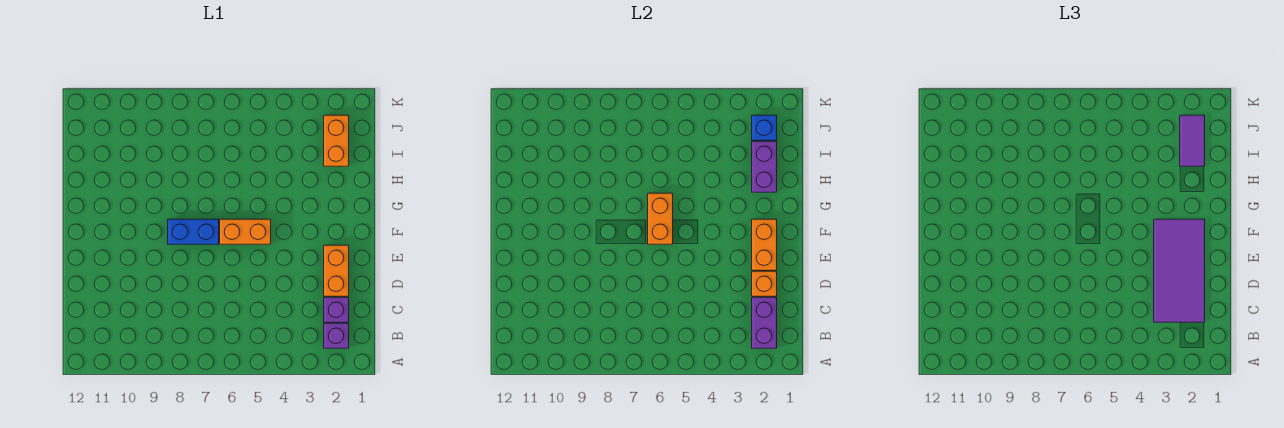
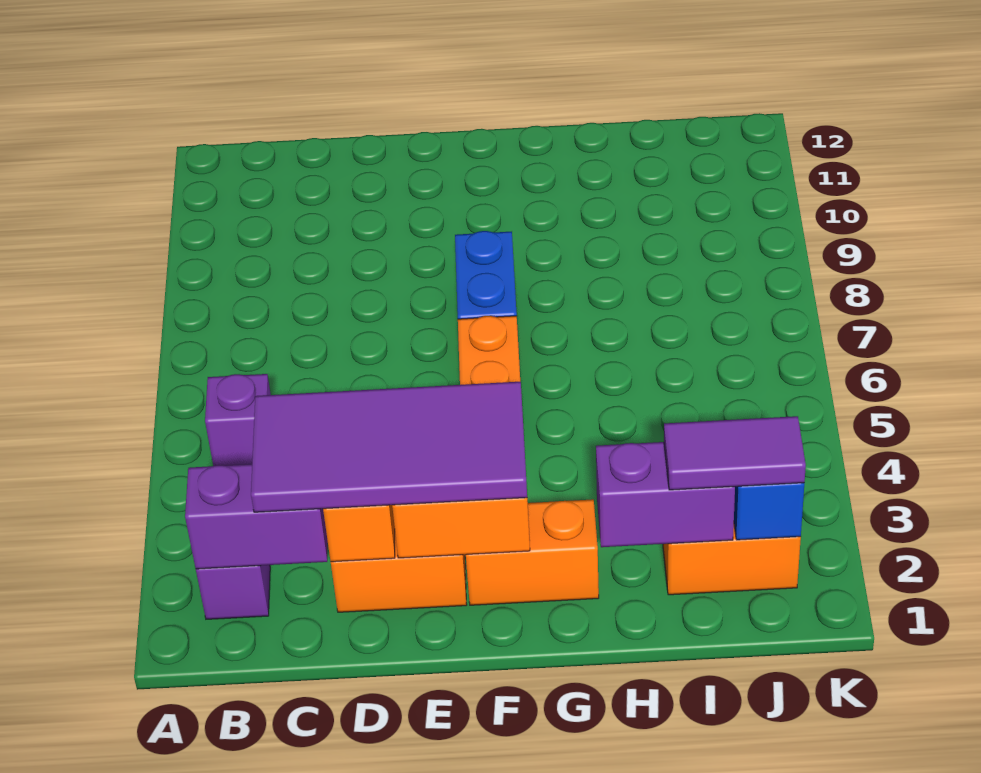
purple brick C2 level 1 -> purple brick B5 level 1
orange brick F6:G6 level 2 -> orange brick F2:G2 level 1

